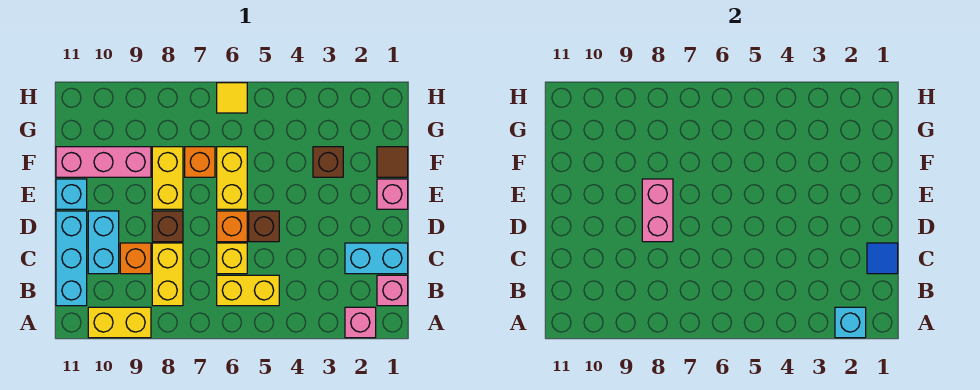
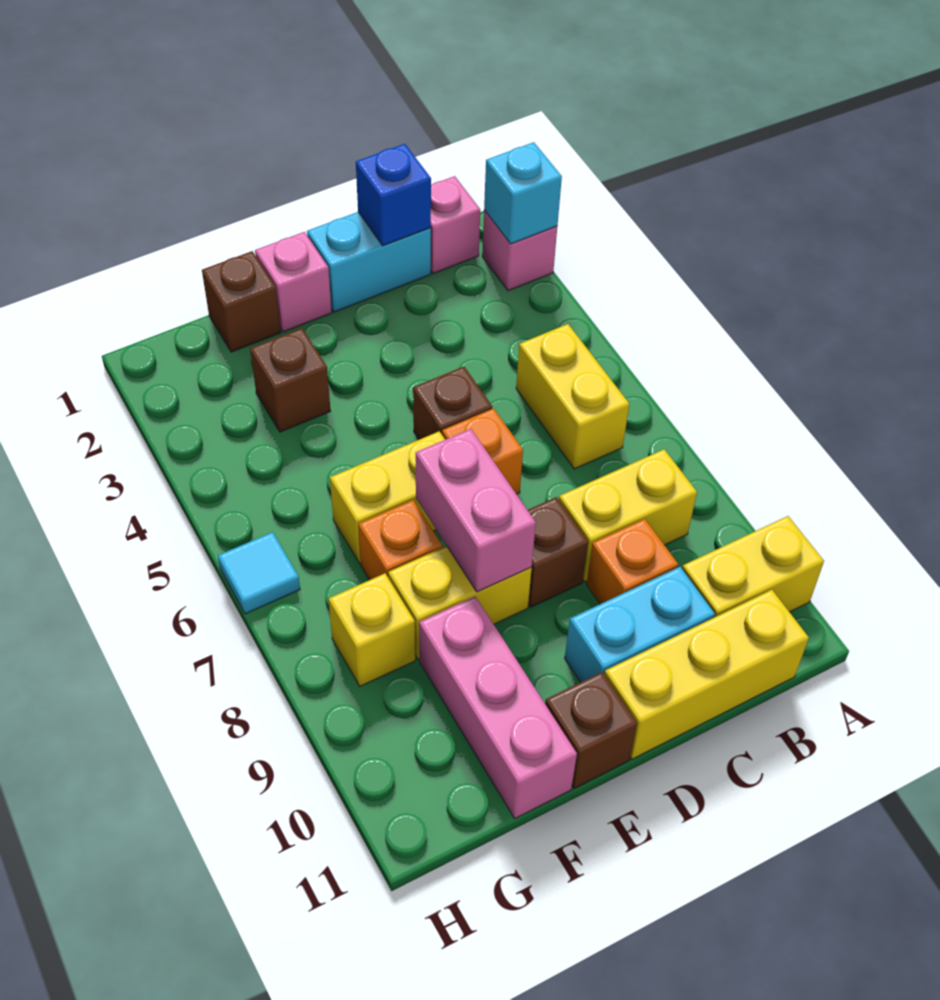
yellow brick A9:A10 level 1 -> yellow brick A10:B10 level 1
cyan brick B11:D11 level 1 -> yellow brick B11:D11 level 1
cyan brick C1:C2 level 1 -> cyan brick C1:D1 level 1
blue tile C1 level 2 -> blue brick C1 level 2
yellow brick C6 level 1 -> yellow brick G8 level 1
pink brick D8:E8 level 2 -> pink brick E7:E8 level 2
cyan brick E11 level 1 -> brown brick E11 level 1
brown tile F1 level 1 -> brown brick F1 level 1
yellow tile H6 level 1 -> cyan tile H6 level 1

